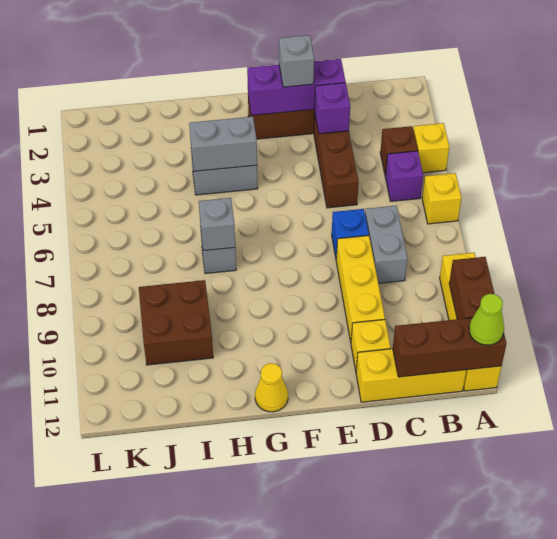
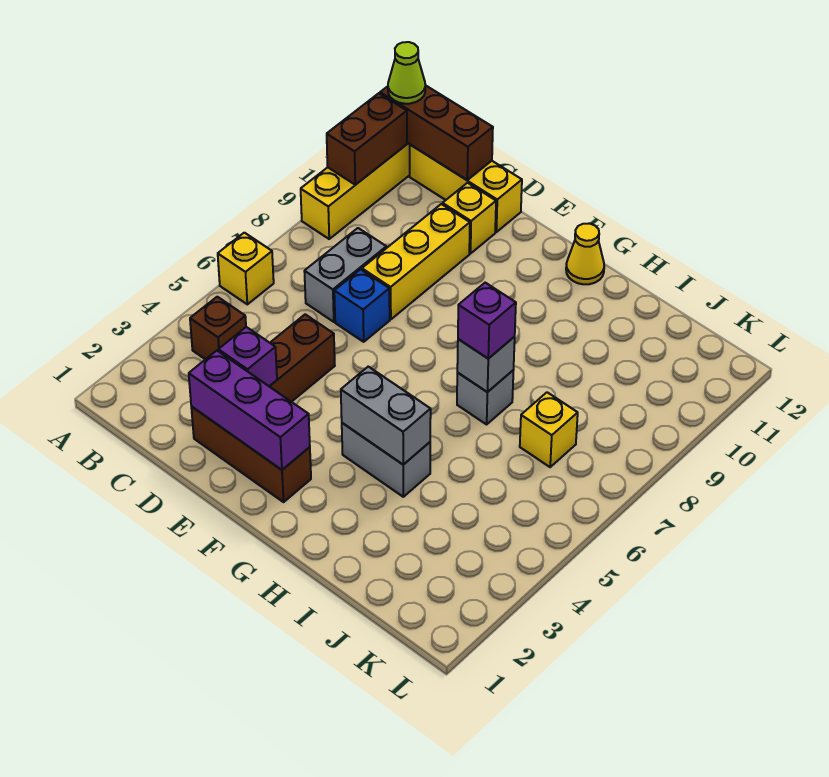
yellow brick A4 level 1 -> yellow brick J7 level 1
purple brick B5 level 1 -> purple brick H7 level 3
grey brick E2 level 3 -> none
brown brick I9:J10 level 1 -> none

